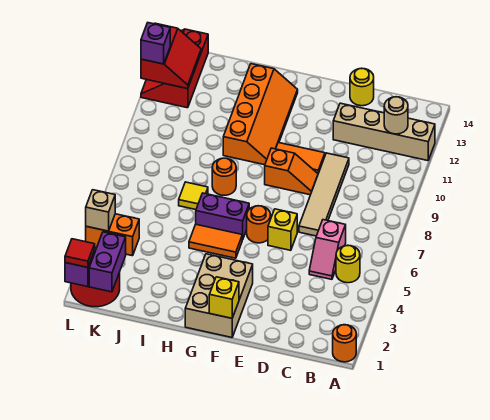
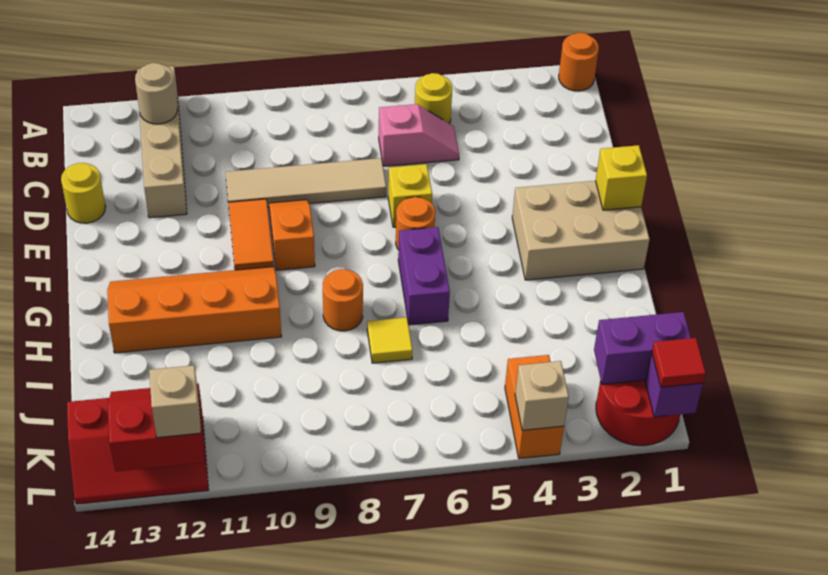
orange tile G5:H5 level 1 -> none
purple brick L12 level 3 -> tan brick L12 level 3

